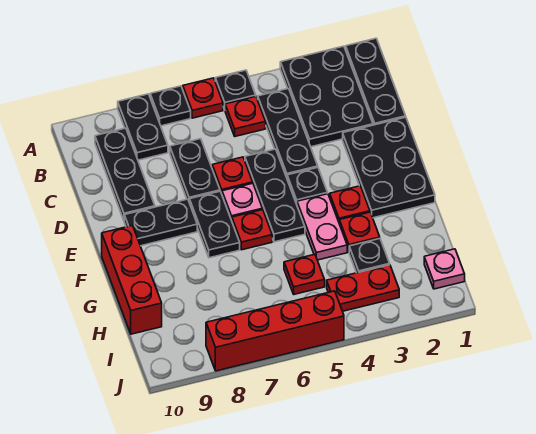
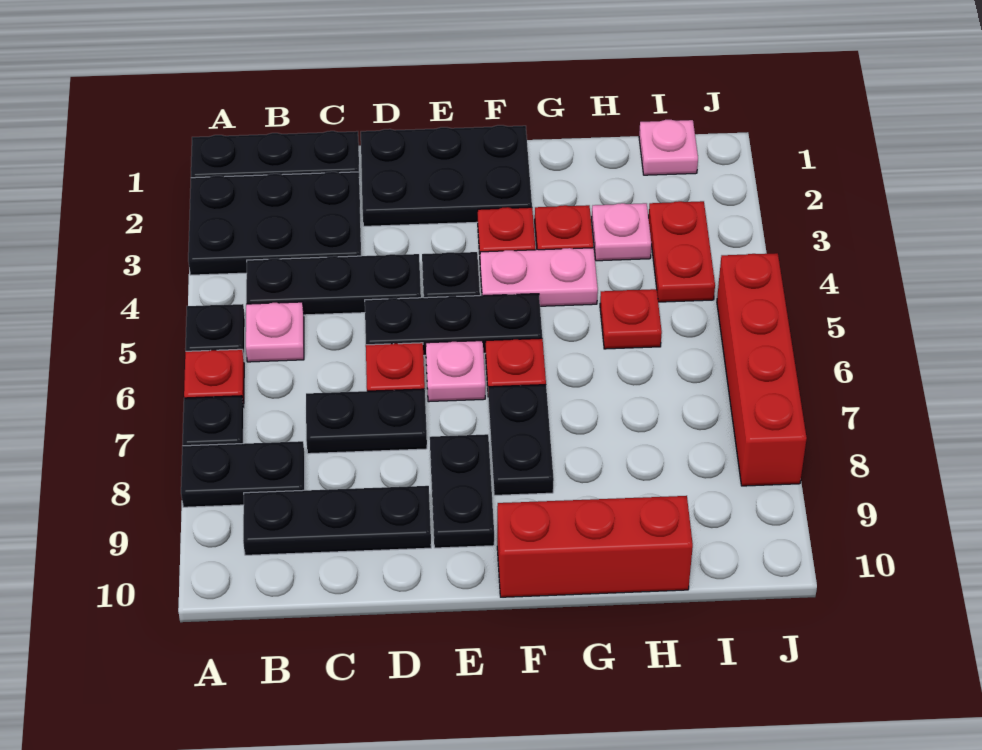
red plate B5 level 1 -> pink plate B5 level 1
black plate E7:F7 level 1 -> black plate F7:F8 level 1
black plate H3 level 1 -> pink plate H3 level 1

